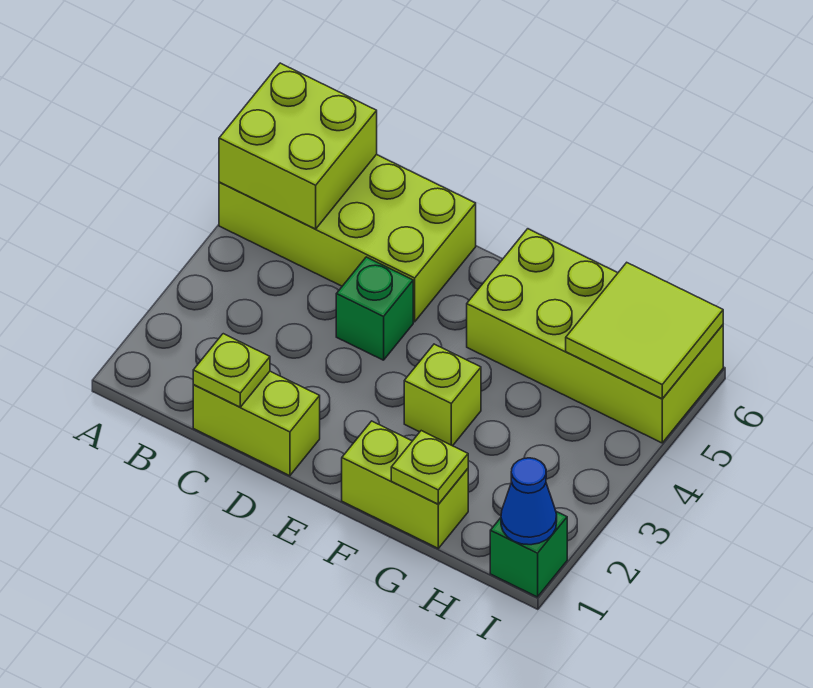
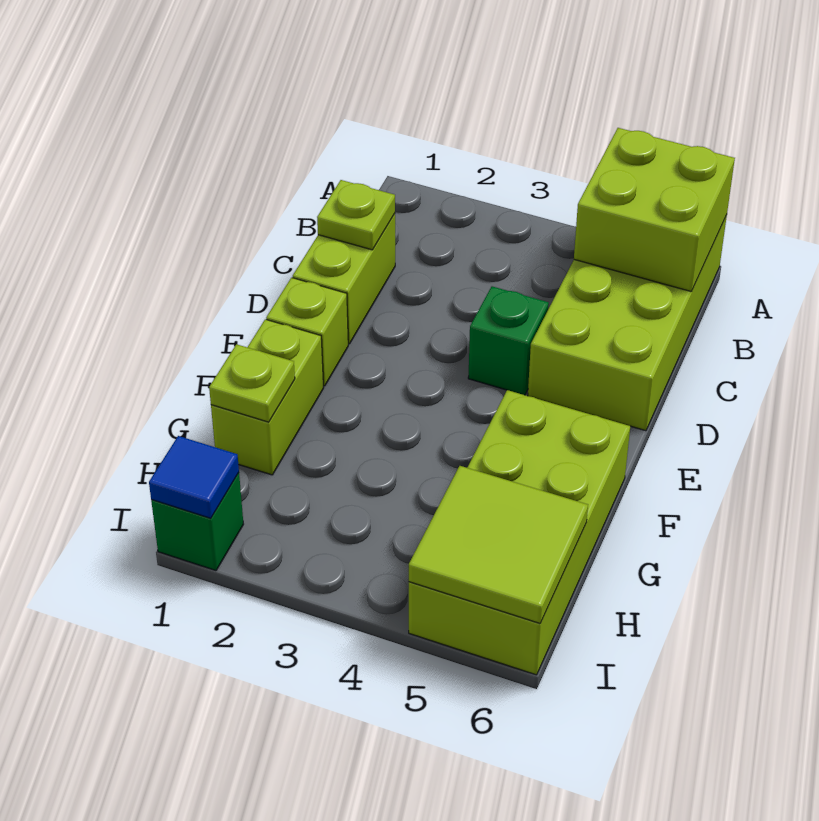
lime brick F3 level 1 -> lime brick E1 level 1
blue cone I1 level 2 -> blue tile I1 level 2

